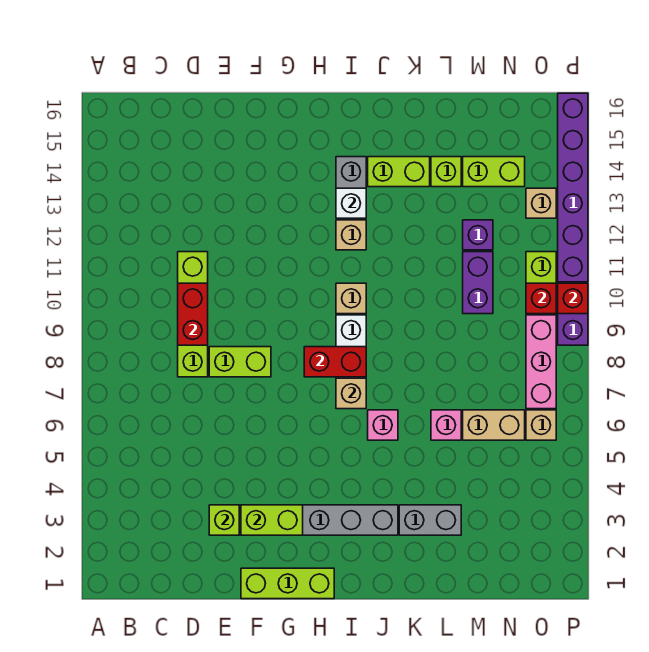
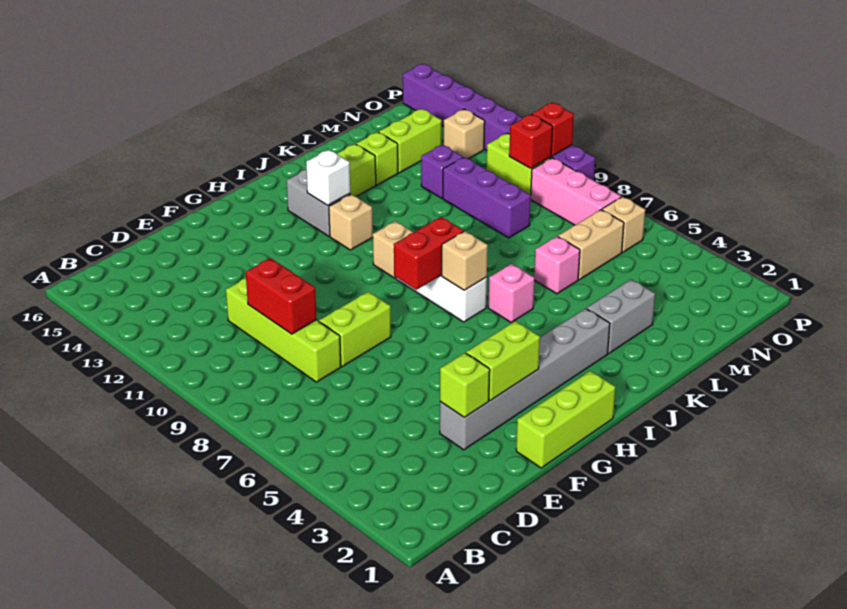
purple brick M10:M11 level 1 -> purple brick M9:M11 level 1

